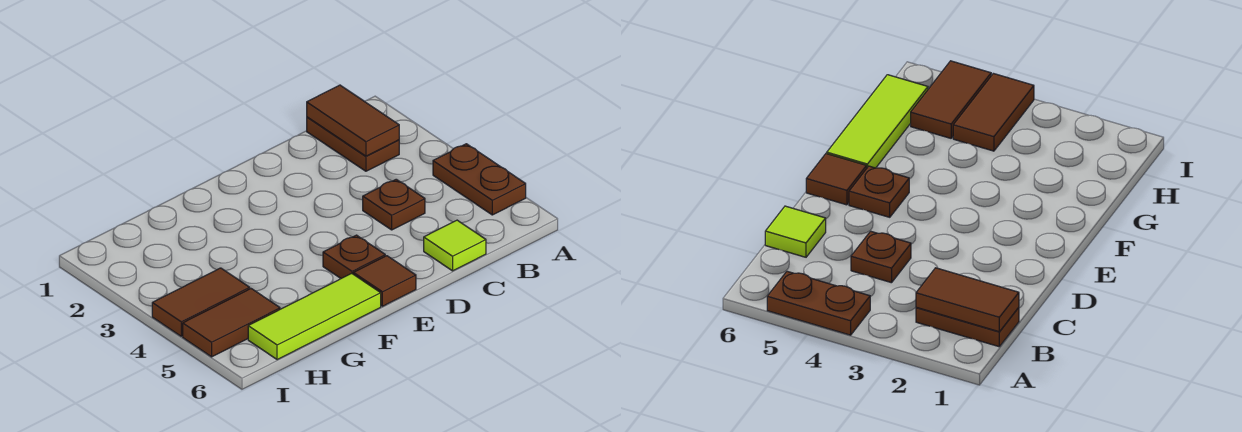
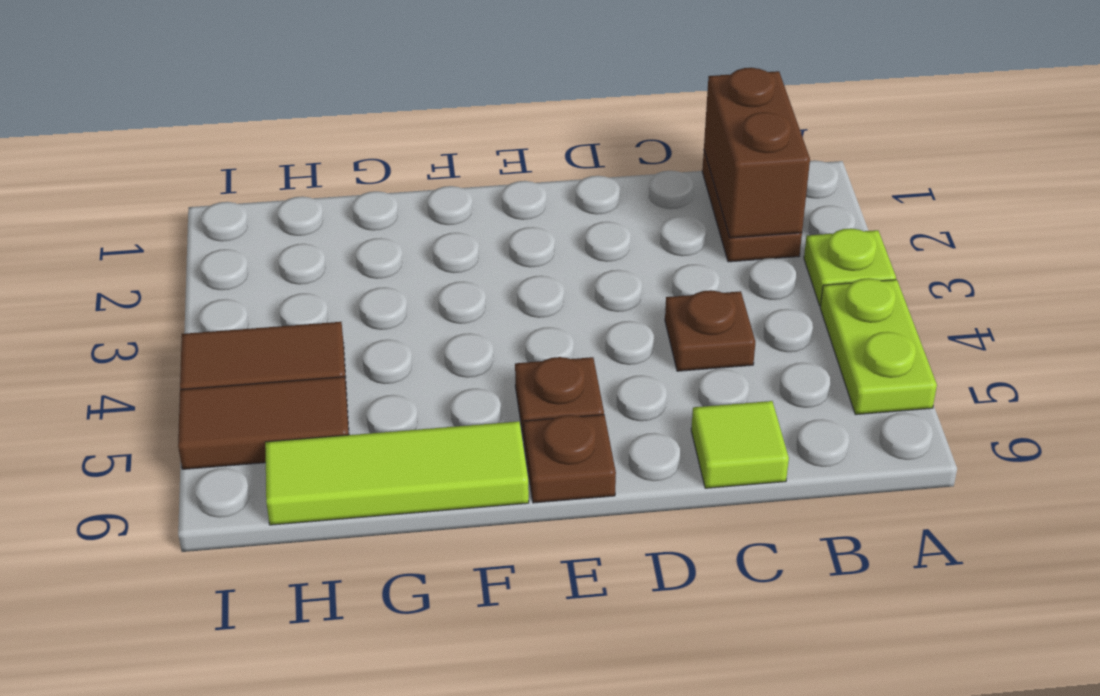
none -> lime plate A3 level 1
brown plate A4:A5 level 1 -> lime plate A4:A5 level 1
brown tile B1:B2 level 2 -> brown brick B1:B2 level 2
brown tile E6 level 1 -> brown plate E6 level 1

